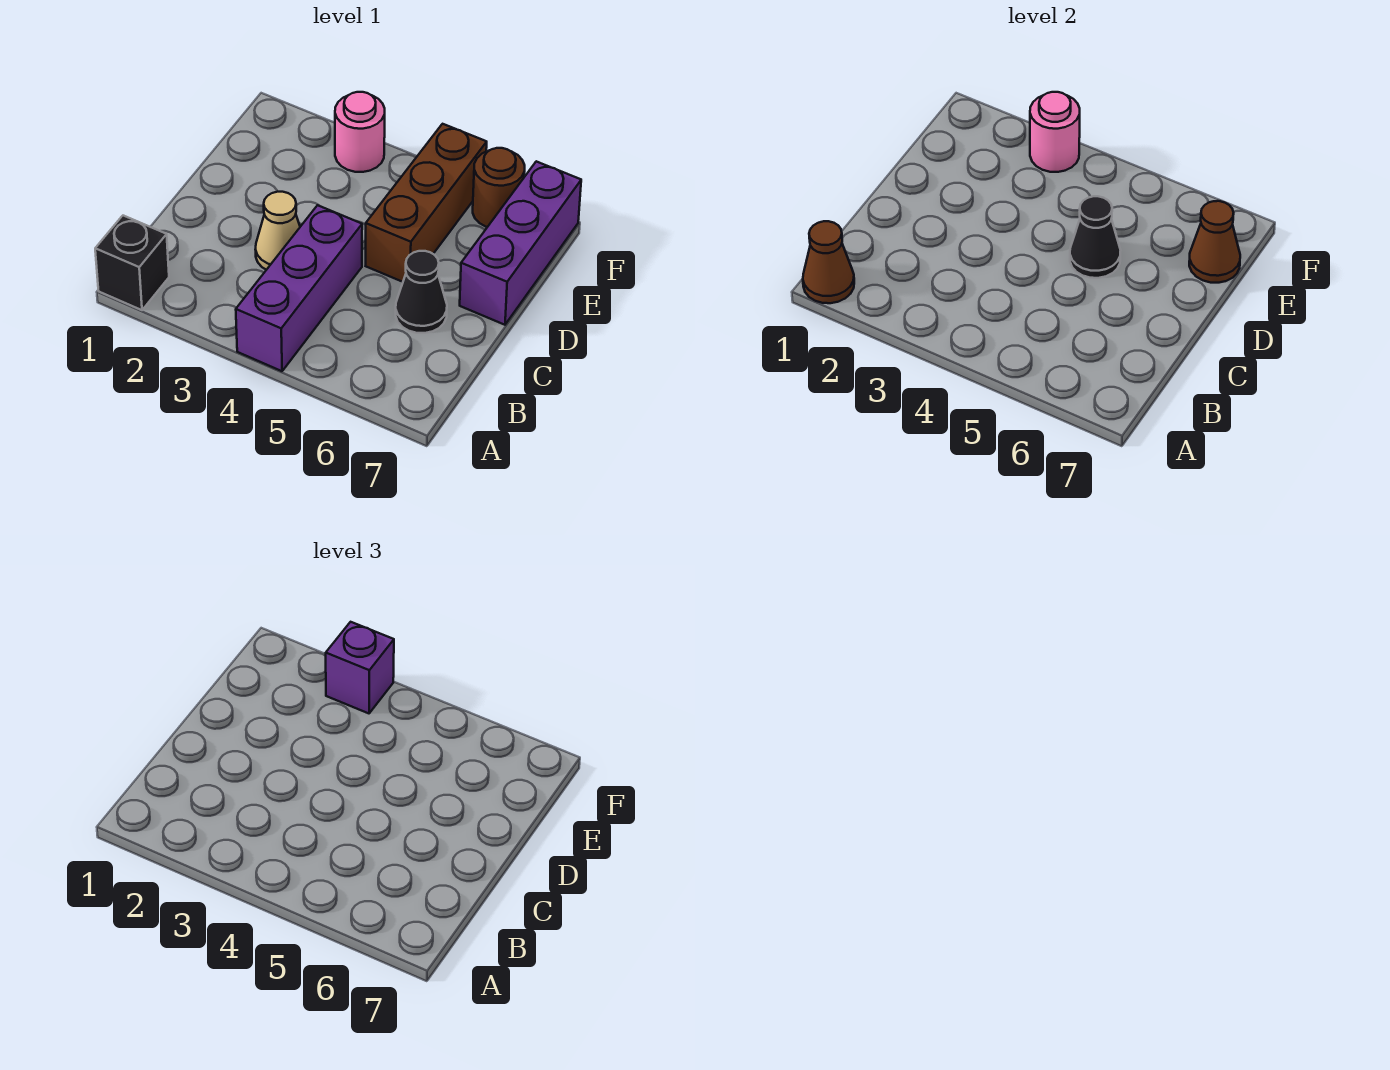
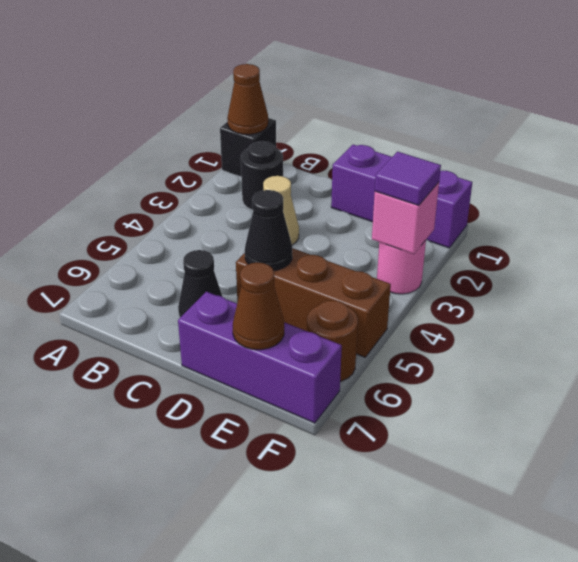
purple brick A4:C4 level 1 -> purple brick D1:F1 level 1
none -> black round brick B2 level 1
pink round brick F3 level 2 -> pink brick F3 level 2
purple brick F3 level 3 -> purple tile F3 level 3

